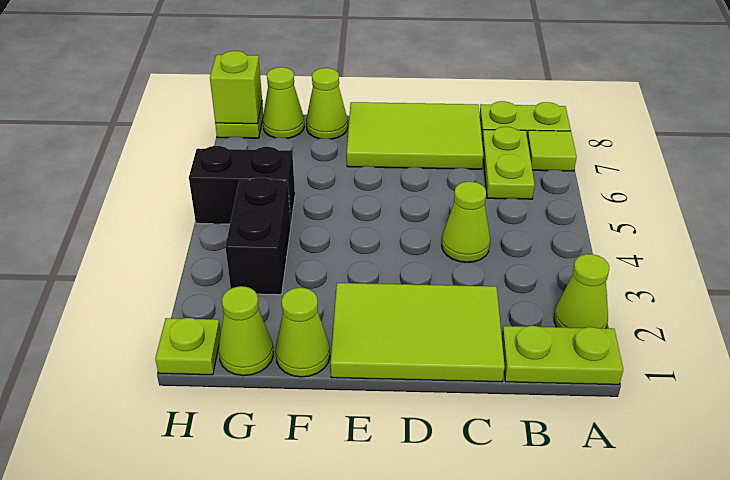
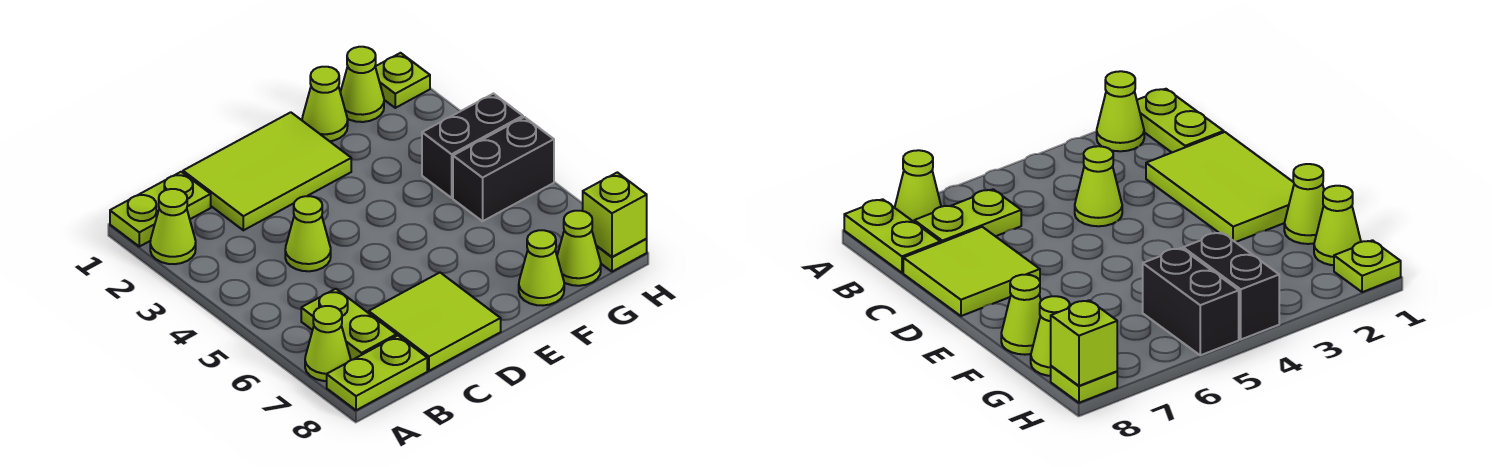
lime tile A7 level 1 -> lime cone A7 level 1
lime tile C7:E8 level 1 -> lime tile C7:D8 level 1
black brick G3:G4 level 1 -> black brick G4:H4 level 1

